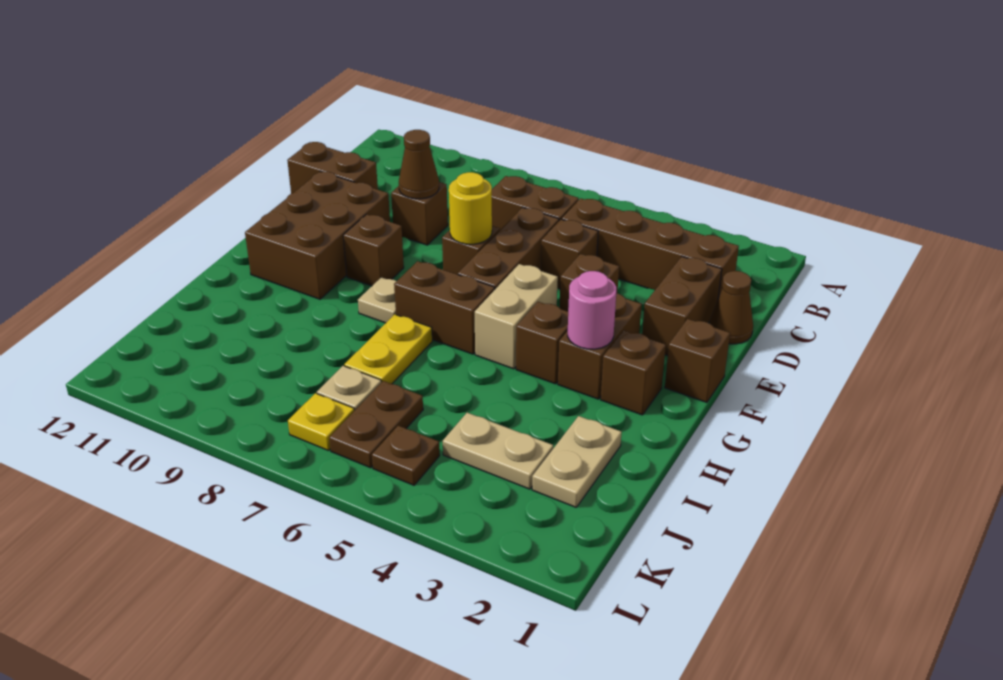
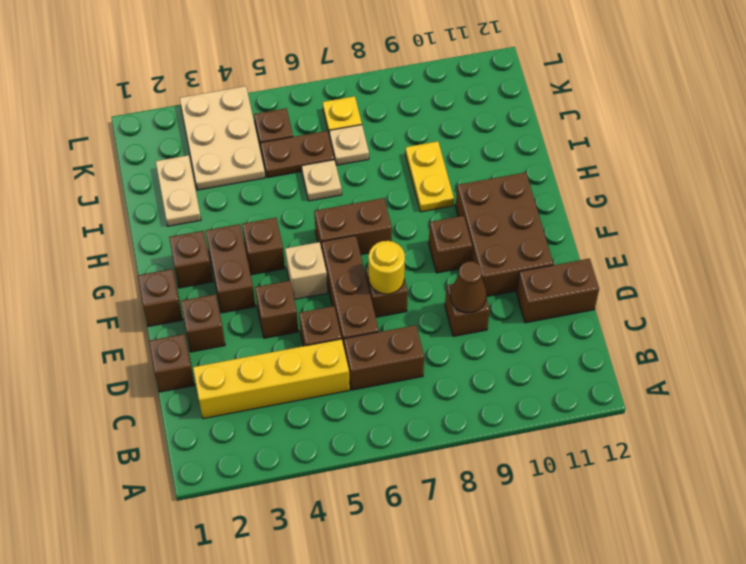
brown brick C2:C5 level 1 -> yellow brick C2:C5 level 1
brown cone D1 level 1 -> brown brick D1 level 1
brown brick D2:E2 level 1 -> brown brick E2 level 1
tan brick F5:G5 level 1 -> tan brick F5 level 1
pink round brick G3 level 2 -> none
tan plate G8 level 1 -> tan plate I6 level 1
yellow plate H7:I7 level 1 -> yellow plate H9:I9 level 1
tan plate J3:J4 level 1 -> tan plate J3:L4 level 1
brown plate J6:K6 level 1 -> brown plate J5:J6 level 1

